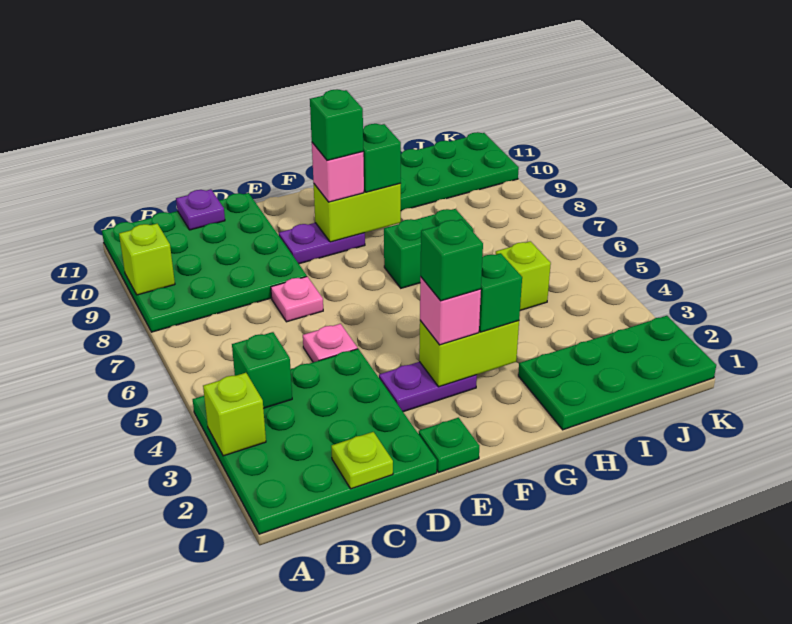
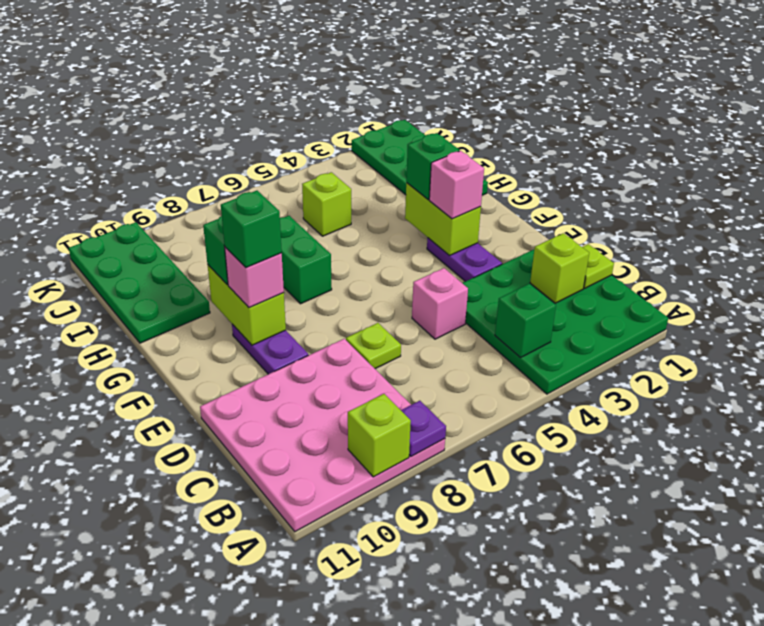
lime brick A3 level 2 -> lime brick C2 level 2
green plate A8:D11 level 1 -> pink plate A8:D11 level 1
purple plate C11 level 2 -> purple plate A8 level 2
pink plate D5 level 1 -> pink brick D5 level 1
pink plate D7 level 1 -> lime plate D7 level 1
green plate E1 level 1 -> none
green brick F3 level 4 -> none

